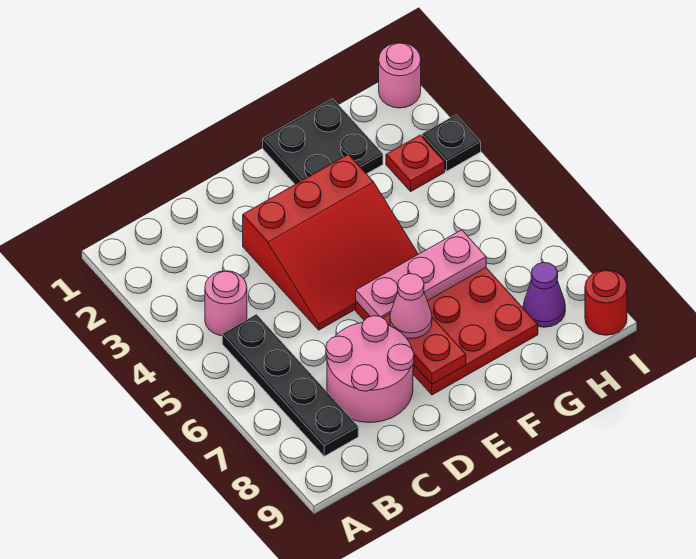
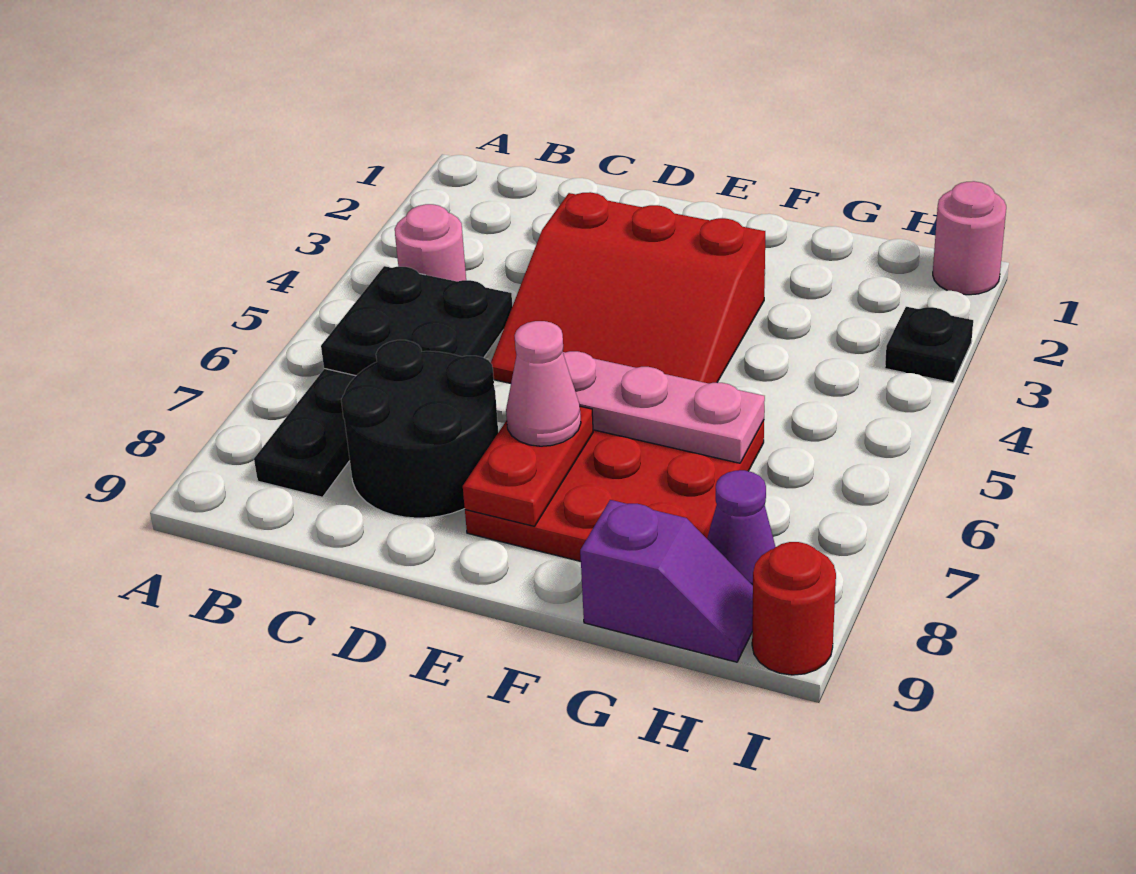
pink round brick C7:D8 level 1 -> black round brick C7:D8 level 1
black plate F1:G2 level 1 -> black plate B5:C6 level 2
none -> purple slope G9:H9 level 1 top G
red plate H3 level 1 -> none

